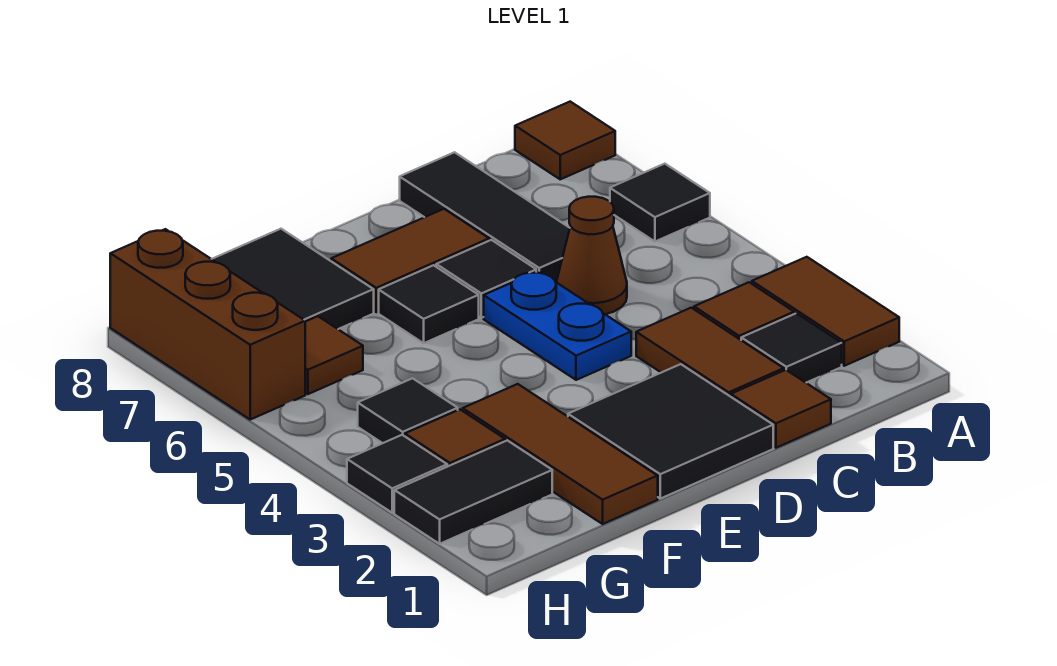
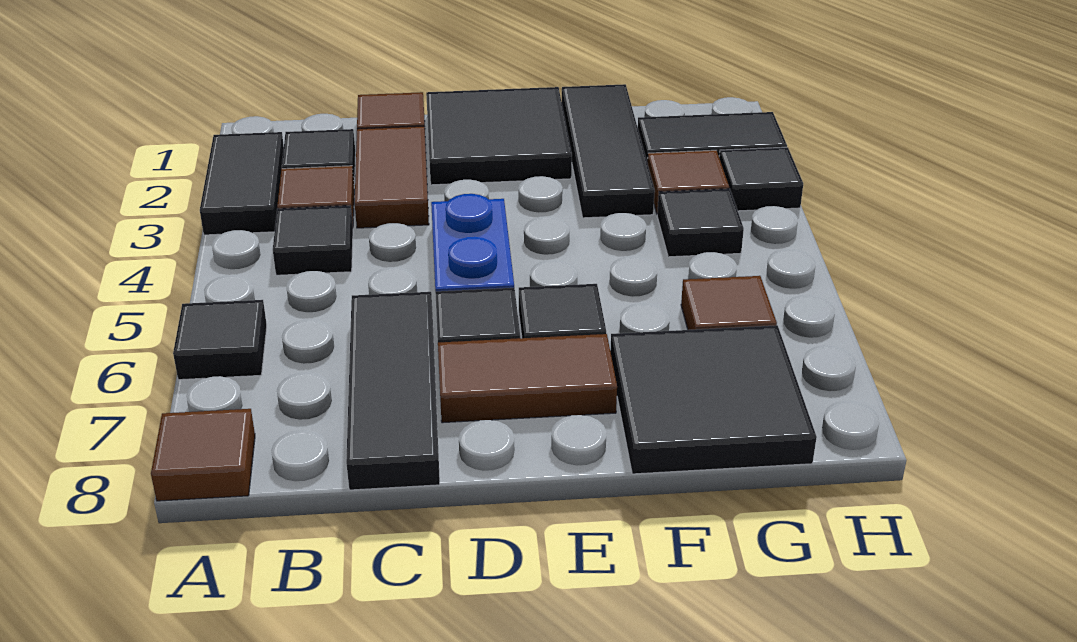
brown tile A2:A3 level 1 -> black tile A2:A3 level 1
none -> black tile B4 level 1
brown cone C5 level 1 -> none
brown tile F1:F3 level 1 -> black tile F1:F3 level 1
brown brick H6:H8 level 1 -> none

